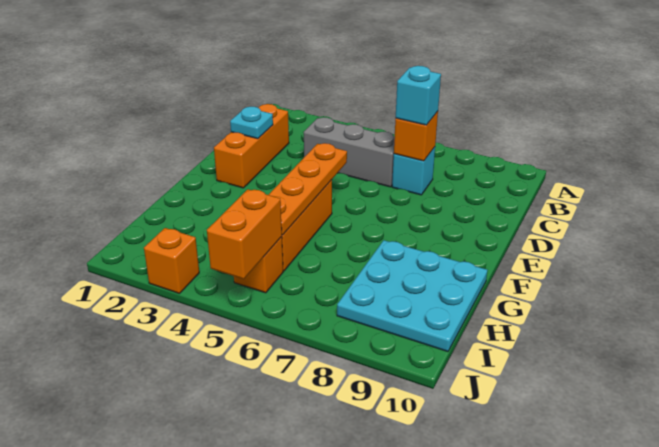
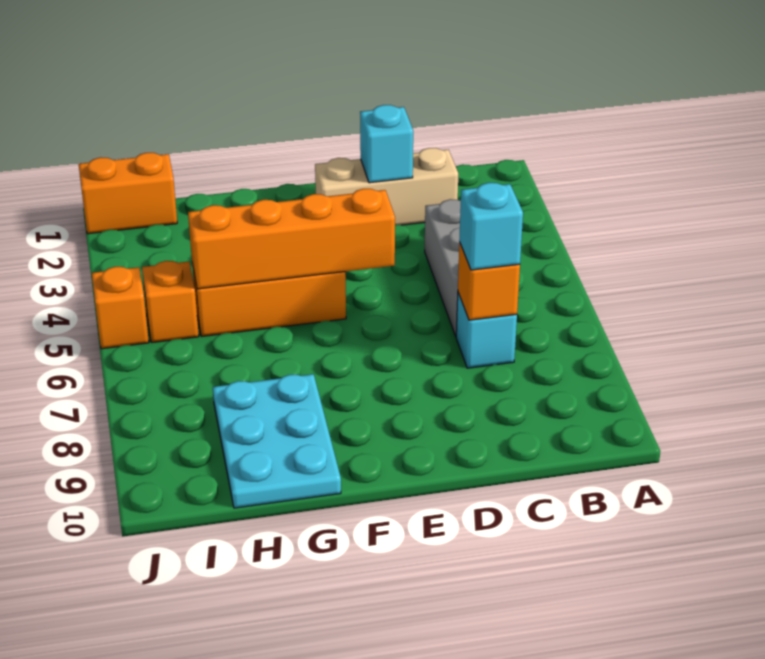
orange brick C2:E2 level 1 -> tan brick C2:E2 level 1
cyan plate D2 level 2 -> cyan brick D2 level 2
orange plate E5:H5 level 2 -> orange brick E5:H5 level 2
cyan plate G8:I10 level 1 -> cyan plate G8:H10 level 1
orange brick I5:J5 level 2 -> orange brick I1:J1 level 1
orange brick J3 level 1 -> orange brick J5 level 1

